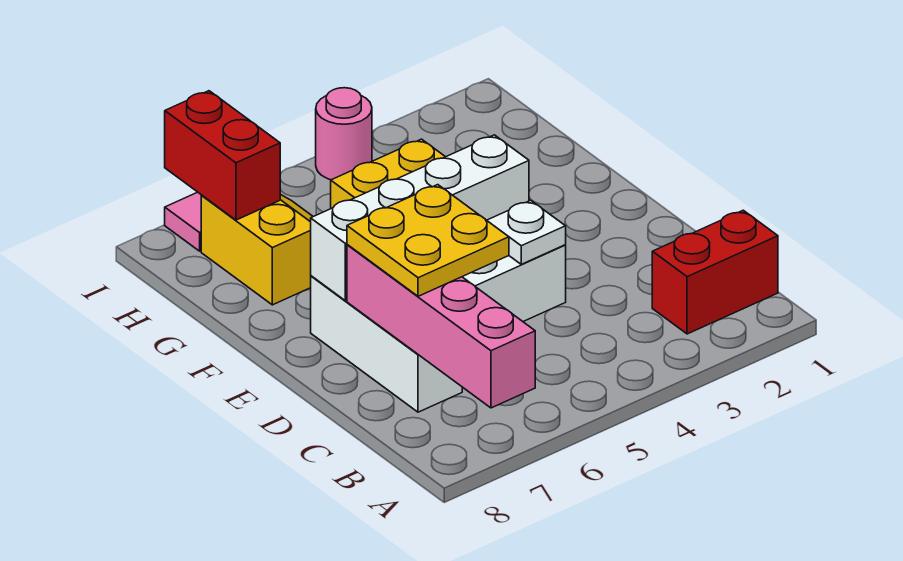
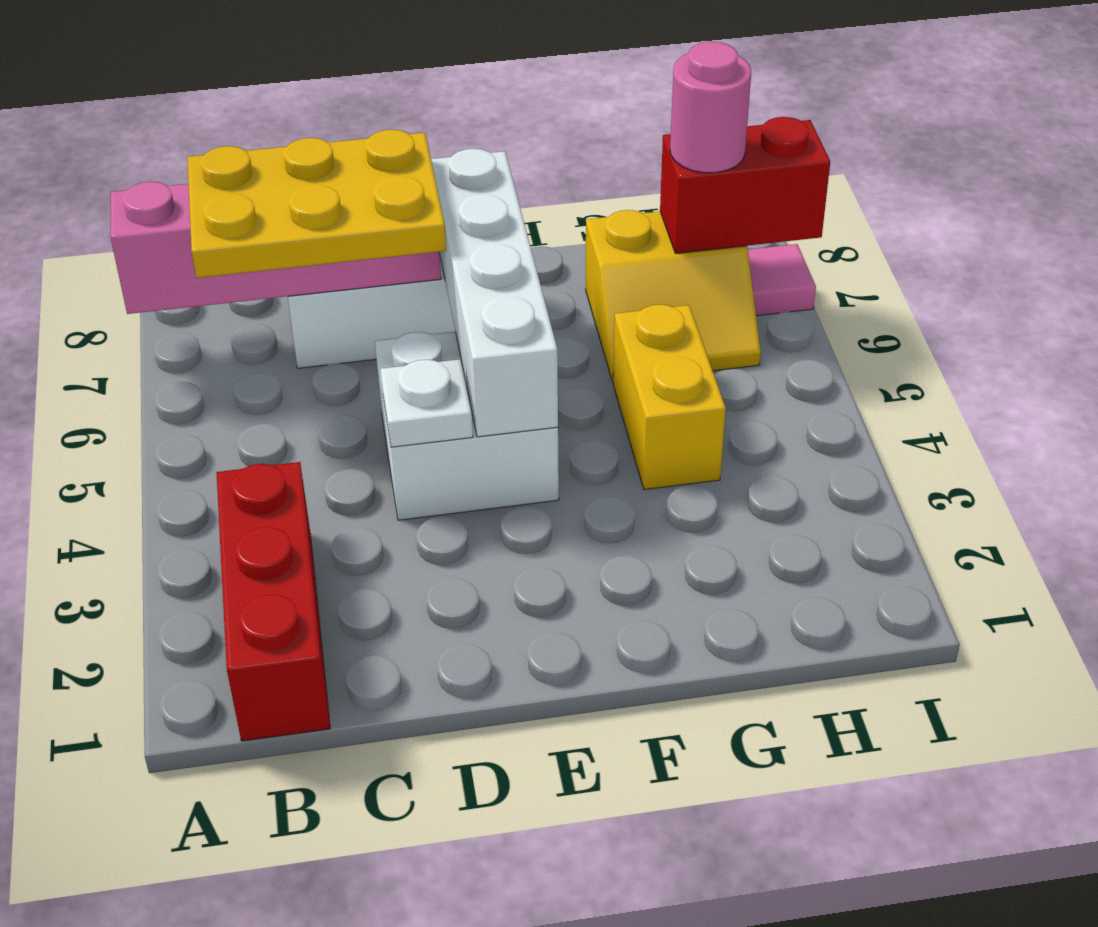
red brick B1:B2 level 1 -> red brick B1:B3 level 1
yellow plate C6:D7 level 3 -> yellow plate B6:D7 level 3
pink round brick I4 level 1 -> pink round brick H7 level 3

